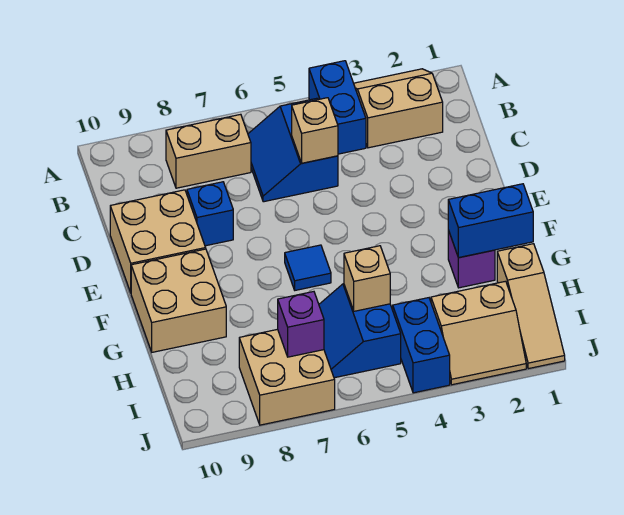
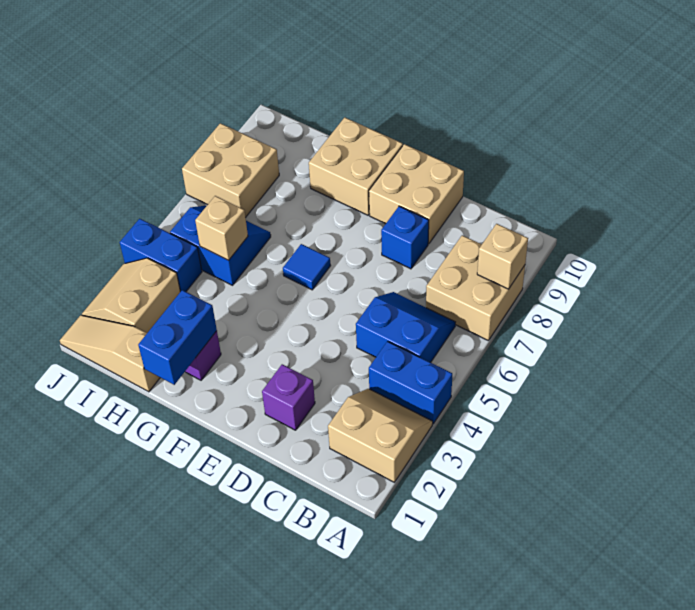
tan slope A2:B3 level 1 top B -> tan slope A2:B3 level 1 top 2
tan brick B7:B8 level 1 -> tan brick A7:B8 level 1
tan brick C5 level 2 -> tan brick A8 level 2
purple brick I7 level 2 -> purple brick D2 level 1

